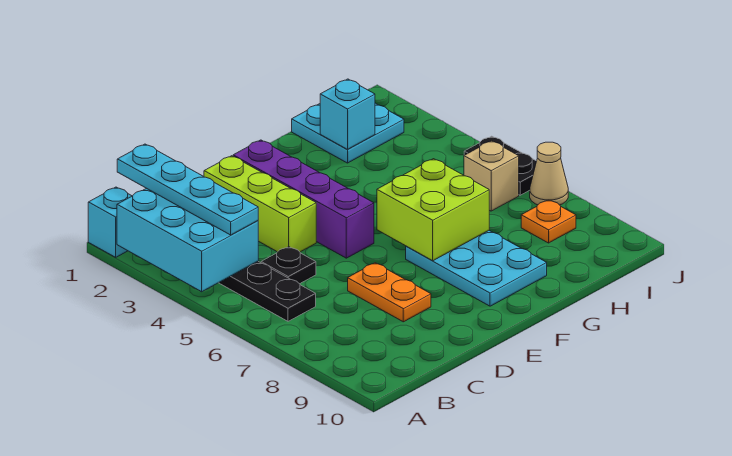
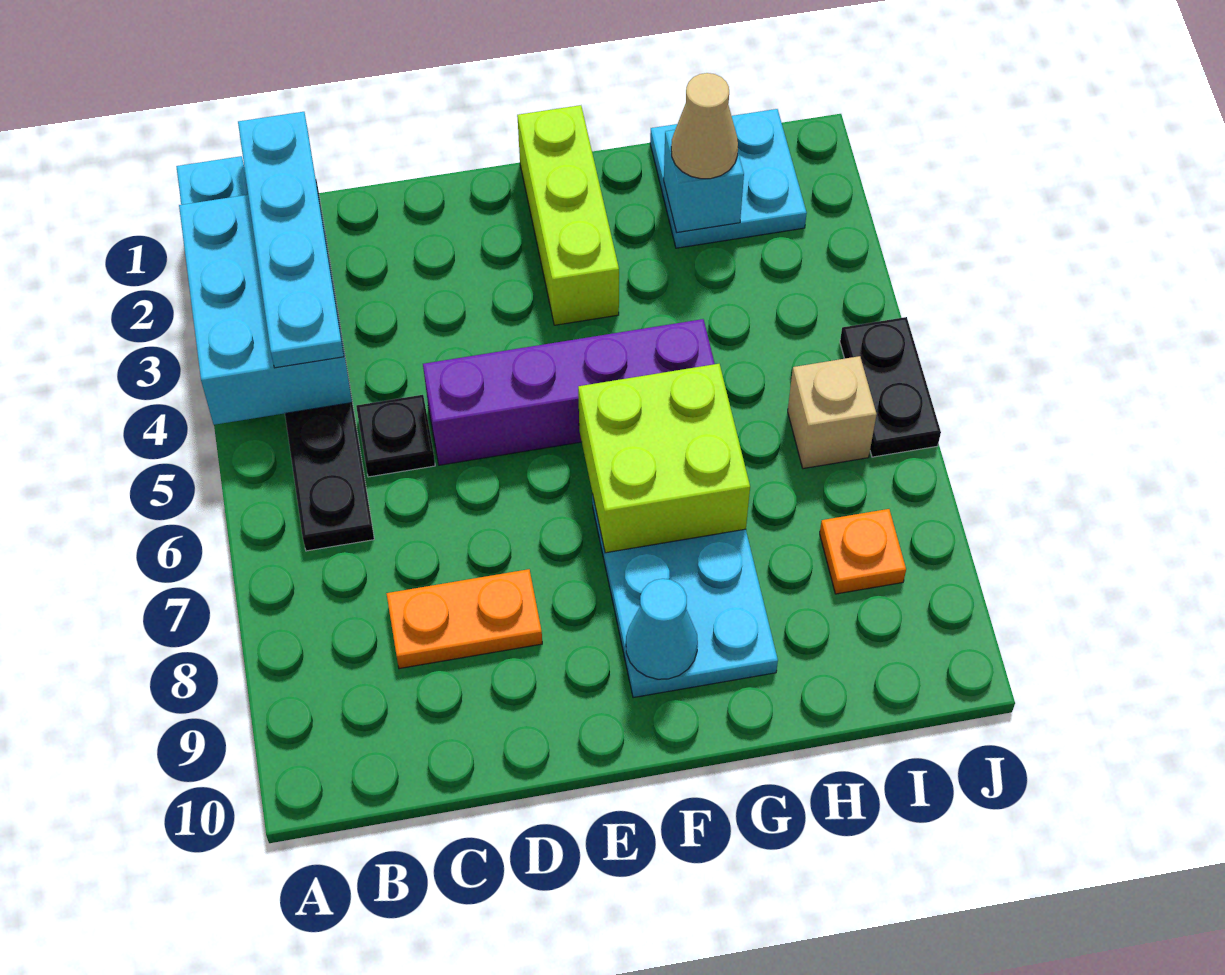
lime brick D2:D4 level 1 -> lime brick F1:F3 level 1
orange plate D7:D8 level 1 -> orange plate C8:D8 level 1
purple brick E2:E5 level 1 -> purple brick D5:G5 level 1
none -> cyan cone F9 level 2
tan cone J7 level 1 -> tan cone H2 level 3

